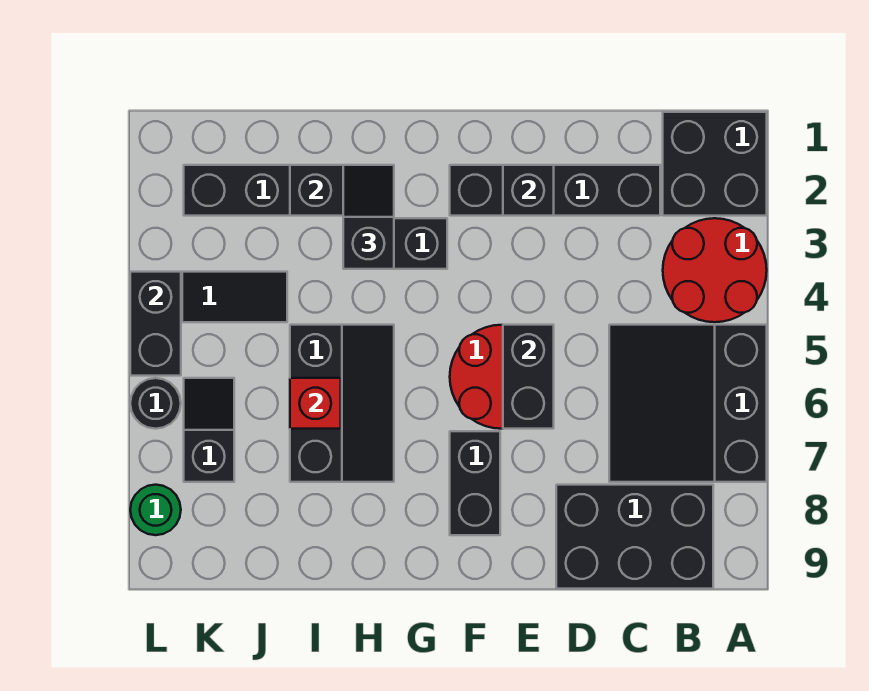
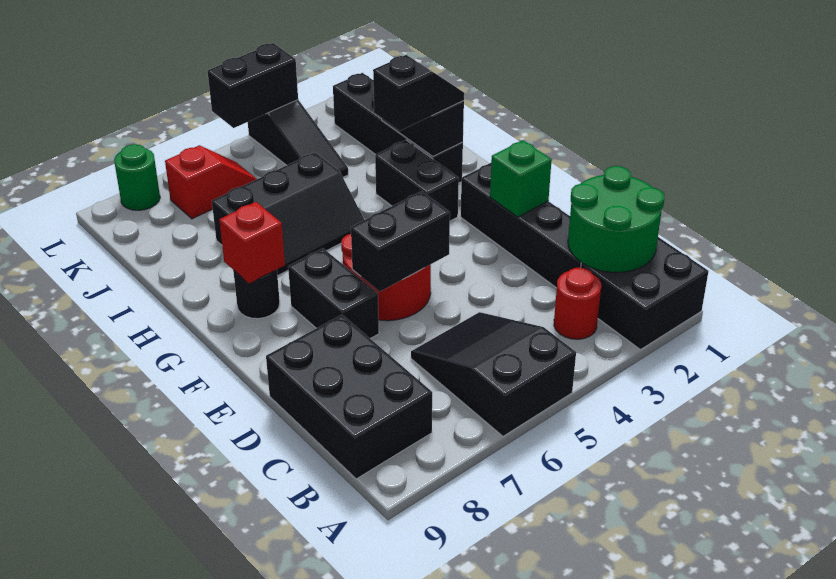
red round brick A3:B4 level 1 -> red round brick B3 level 1
black slope A5:C7 level 1 top A -> black slope A5:C6 level 1 top A
none -> green round brick B1:C2 level 2
black brick E2 level 2 -> green brick E2 level 2
black brick F7:F8 level 1 -> black brick E7:F7 level 1
red brick I6 level 2 -> red brick G8 level 2
black slope K6:K7 level 1 top 7 -> red slope K6:K7 level 1 top 7
black round brick L6 level 1 -> black round brick G8 level 1

